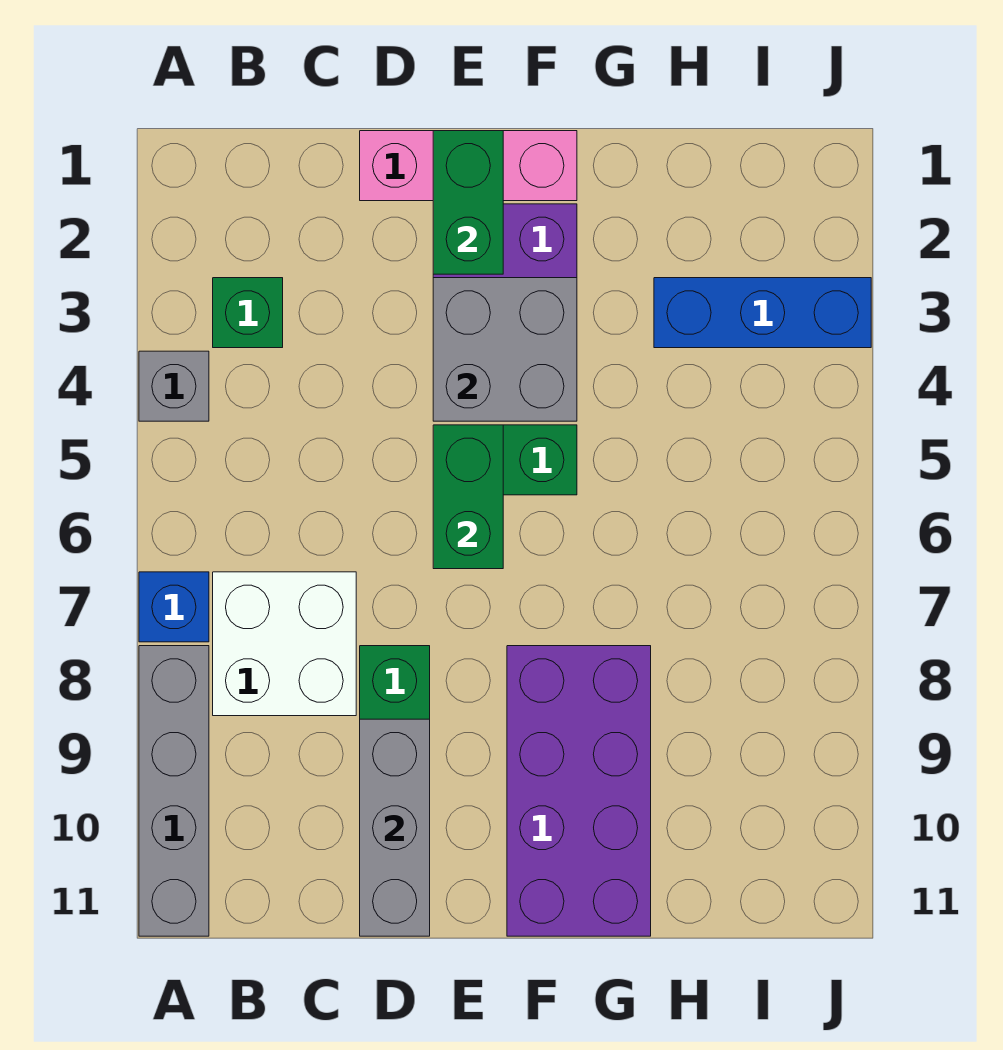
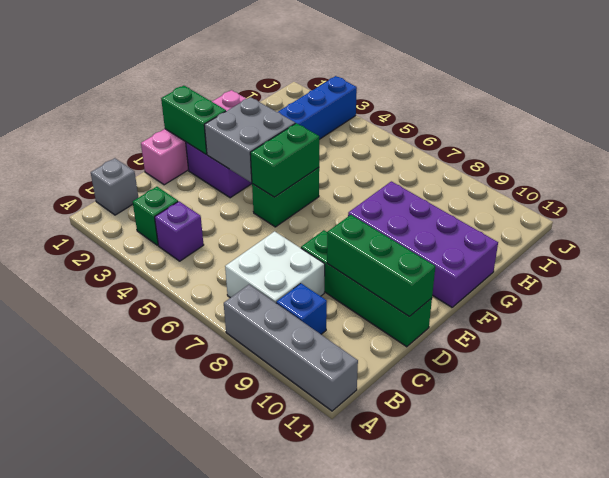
grey brick A4 level 1 -> grey brick B1 level 1
blue brick A7 level 1 -> blue brick B9 level 1
none -> purple brick B4 level 1
pink brick D1:F1 level 1 -> pink brick D1:G1 level 1
grey brick D9:D11 level 2 -> green brick D9:D11 level 2
green brick E5:E6 level 2 -> green brick E5:F5 level 2

